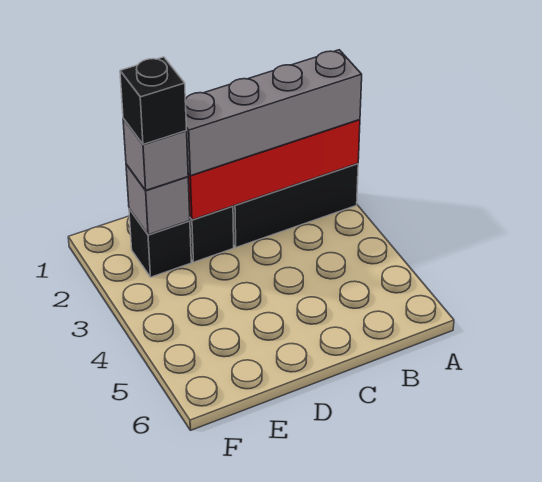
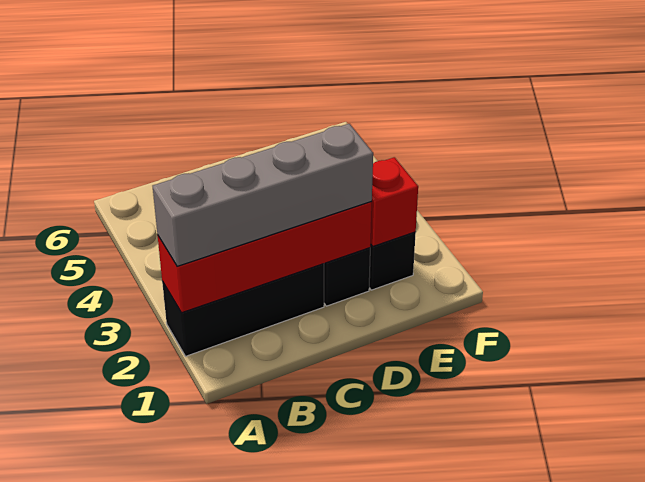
grey brick E2 level 2 -> red brick E2 level 2
grey brick E2 level 3 -> none
black brick E2 level 4 -> none

